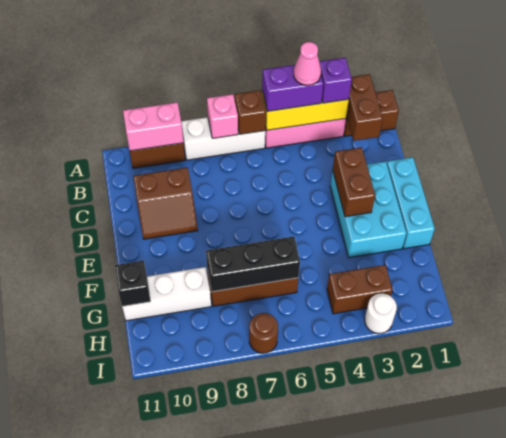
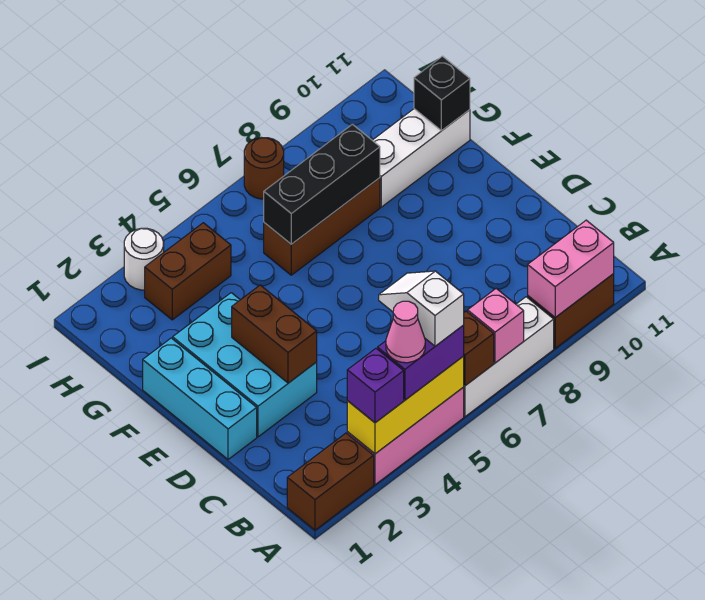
brown brick A2:B2 level 2 -> none
none -> white slope A5:B5 level 4 top A
brown slope C9:D10 level 1 top C -> none

